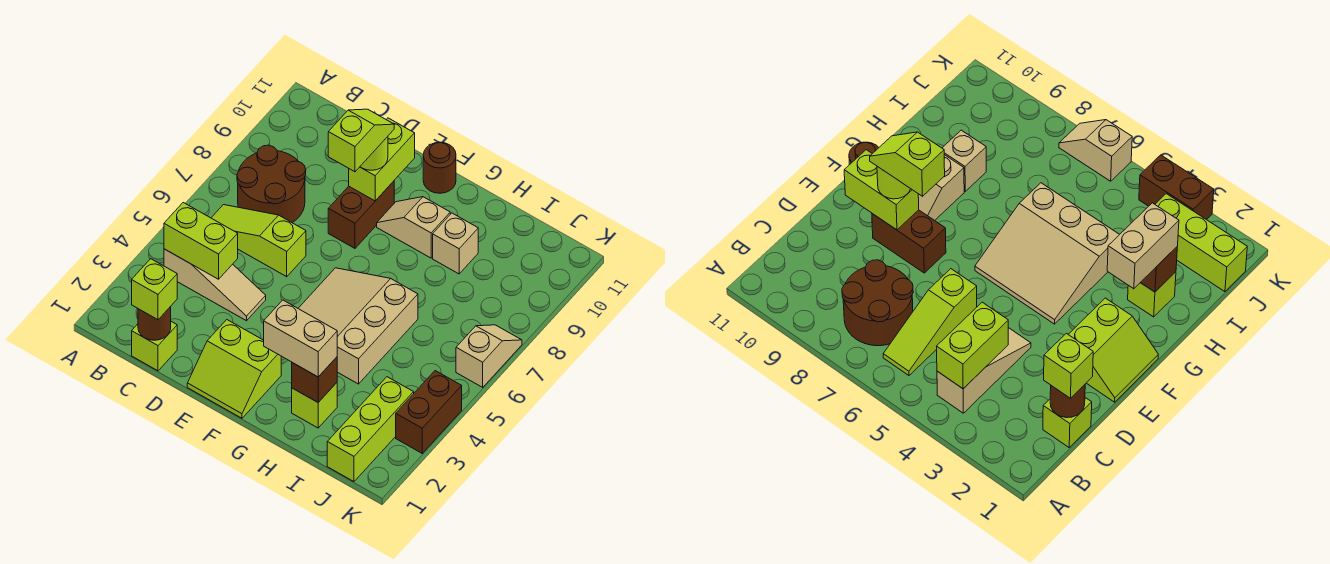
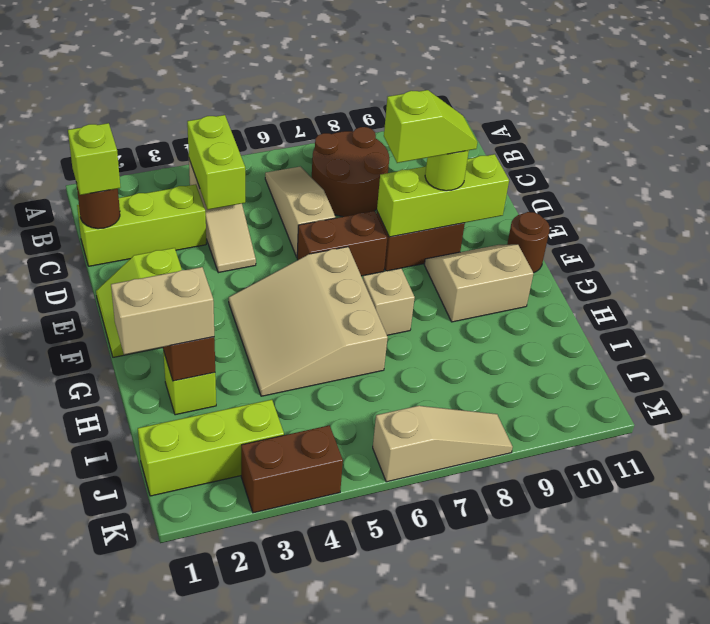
lime slope B6:D6 level 1 top D -> tan slope B6:D6 level 1 top D
lime brick C1 level 1 -> lime brick C1:C3 level 1
none -> brown brick E6:E7 level 1
lime brick E9:E10 level 2 -> lime brick E8:E10 level 2
tan slope F4:H6 level 1 top H -> tan slope F4:H6 level 1 top 6
tan slope F9:G9 level 1 top G -> tan slope F9:G10 level 1 top G
tan brick G2:H2 level 3 -> tan brick H1:H2 level 3
tan brick H9 level 1 -> tan brick G7 level 1
tan slope K6:K7 level 1 top 6 -> tan slope K6:K8 level 1 top 6

